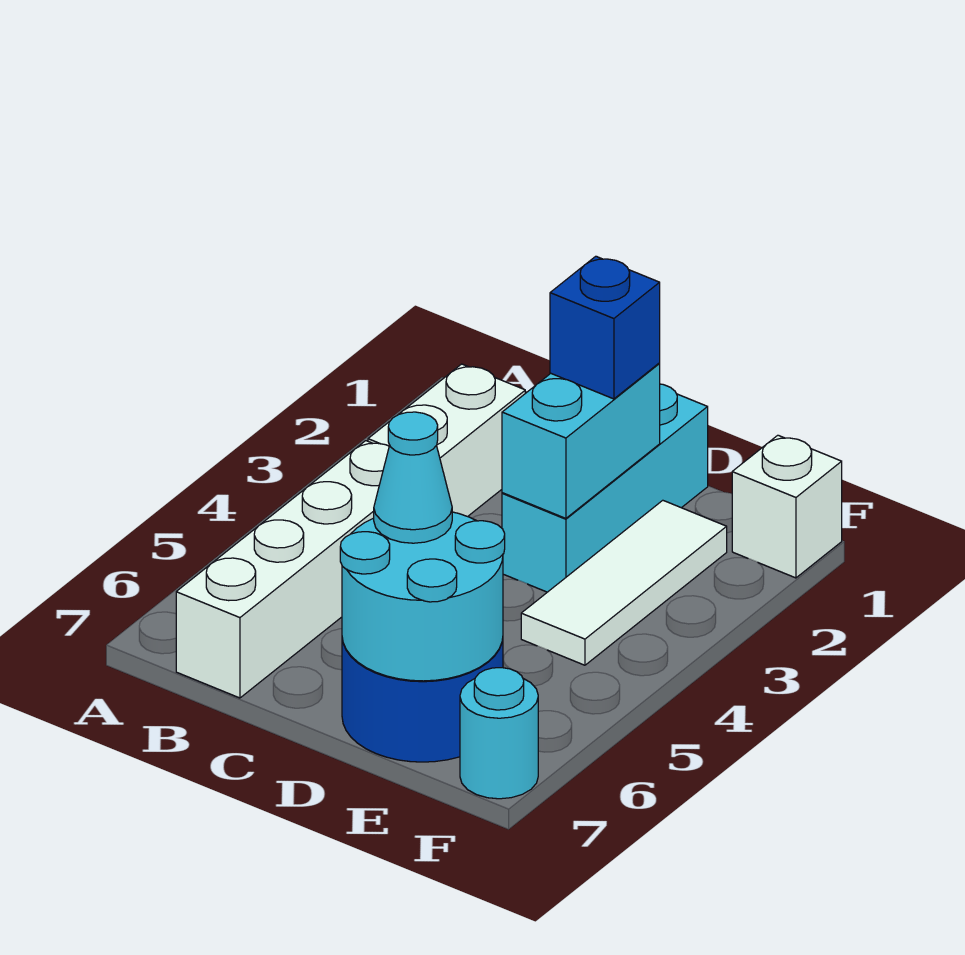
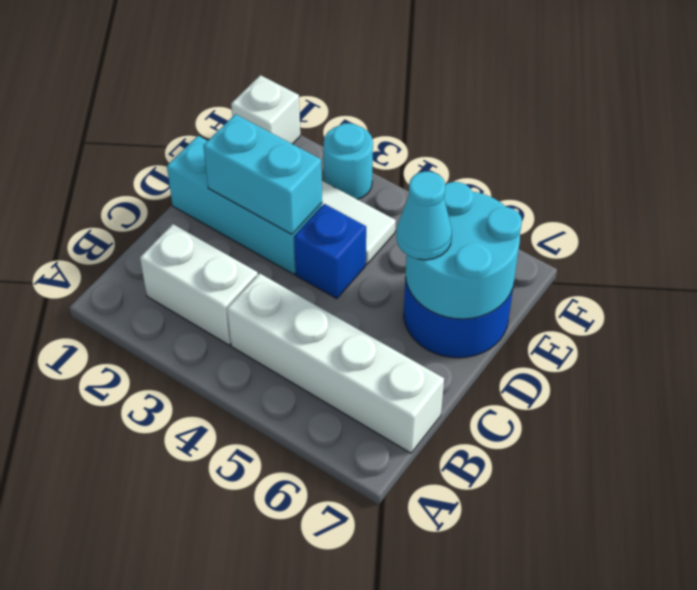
blue brick D2 level 3 -> blue brick D4 level 1
cyan round brick F7 level 1 -> cyan round brick F3 level 1

